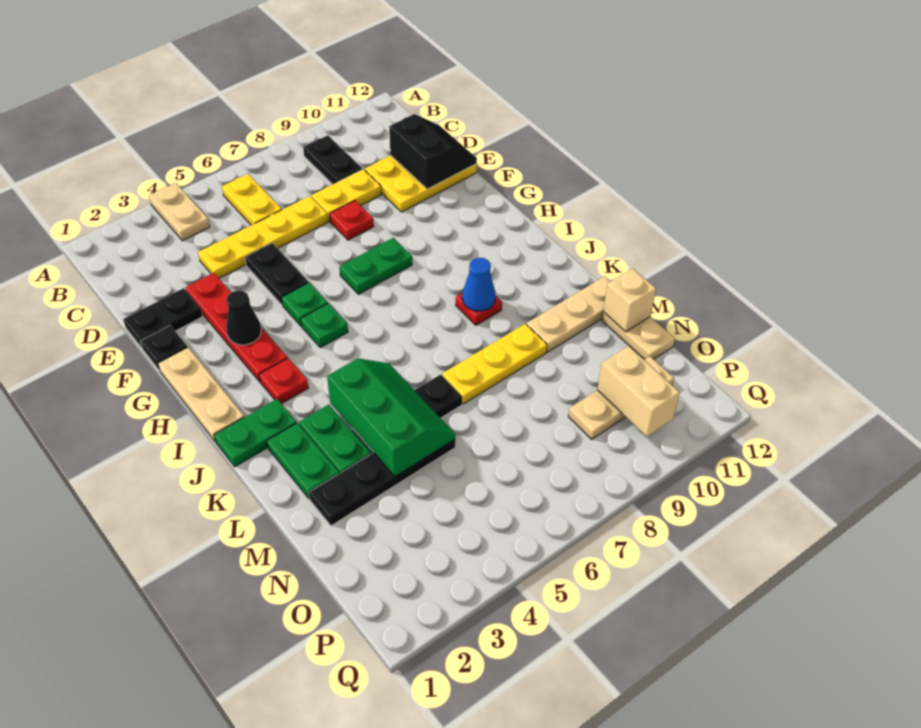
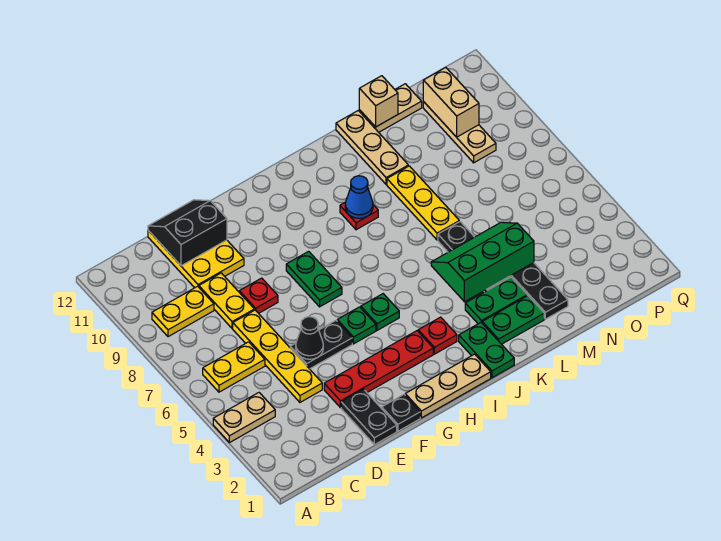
black plate B9:C9 level 1 -> yellow plate B9:C9 level 1
black cone G3 level 2 -> black cone E5 level 2
tan brick O10:P10 level 2 -> tan brick O10:O11 level 2

